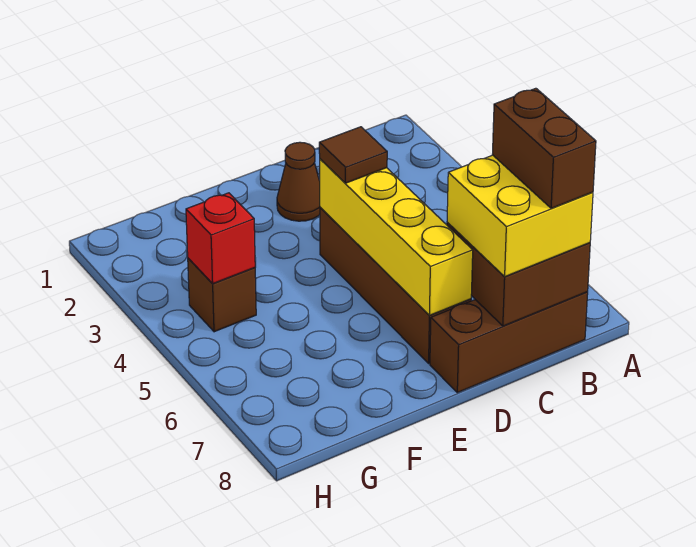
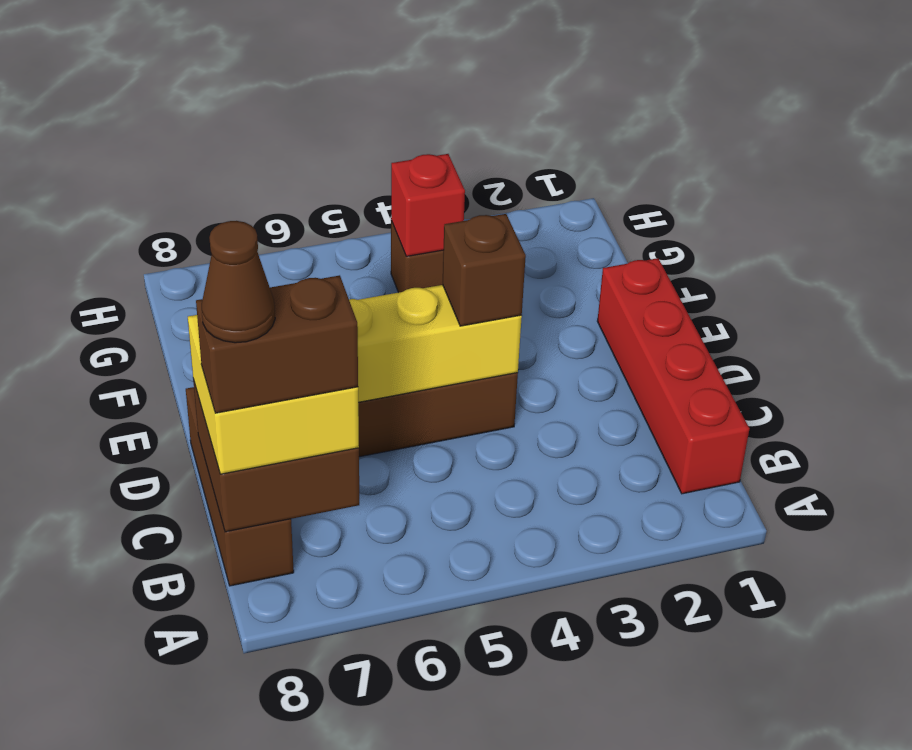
none -> red brick B1:E1 level 1
brown cone D2 level 1 -> brown cone B8 level 5
brown tile D4 level 3 -> brown brick D4 level 3

